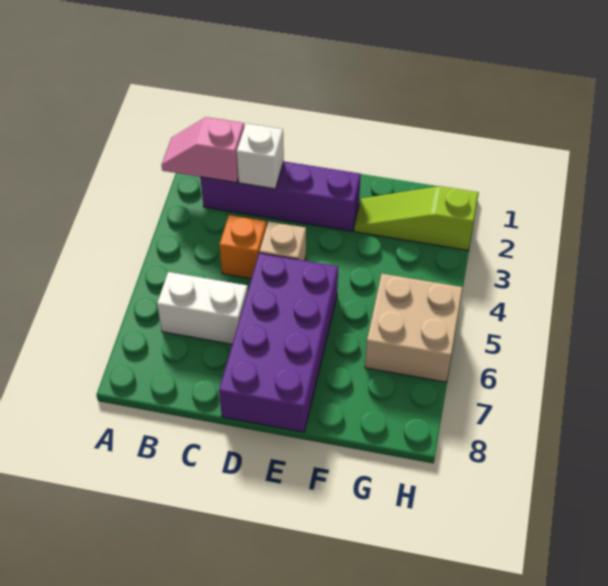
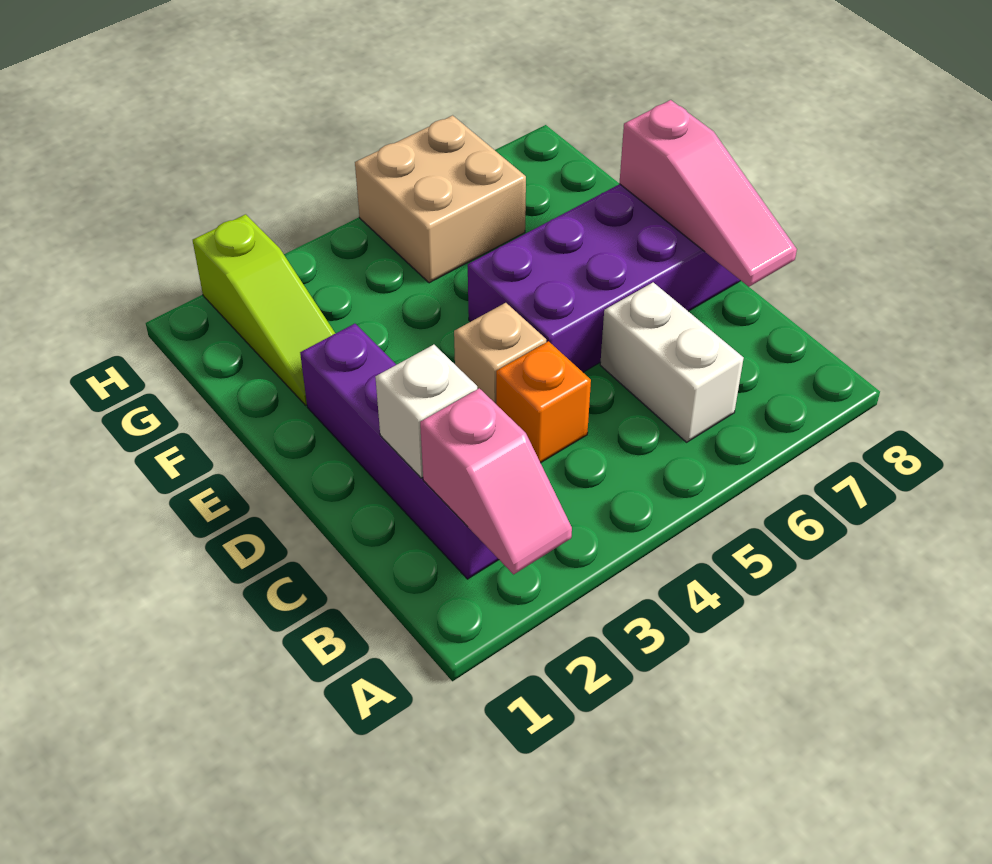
none -> pink slope C8:E8 level 2 top E

